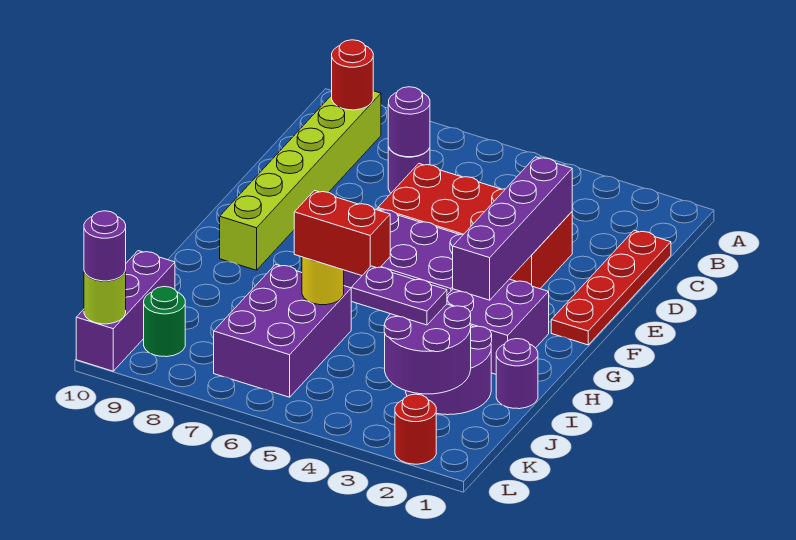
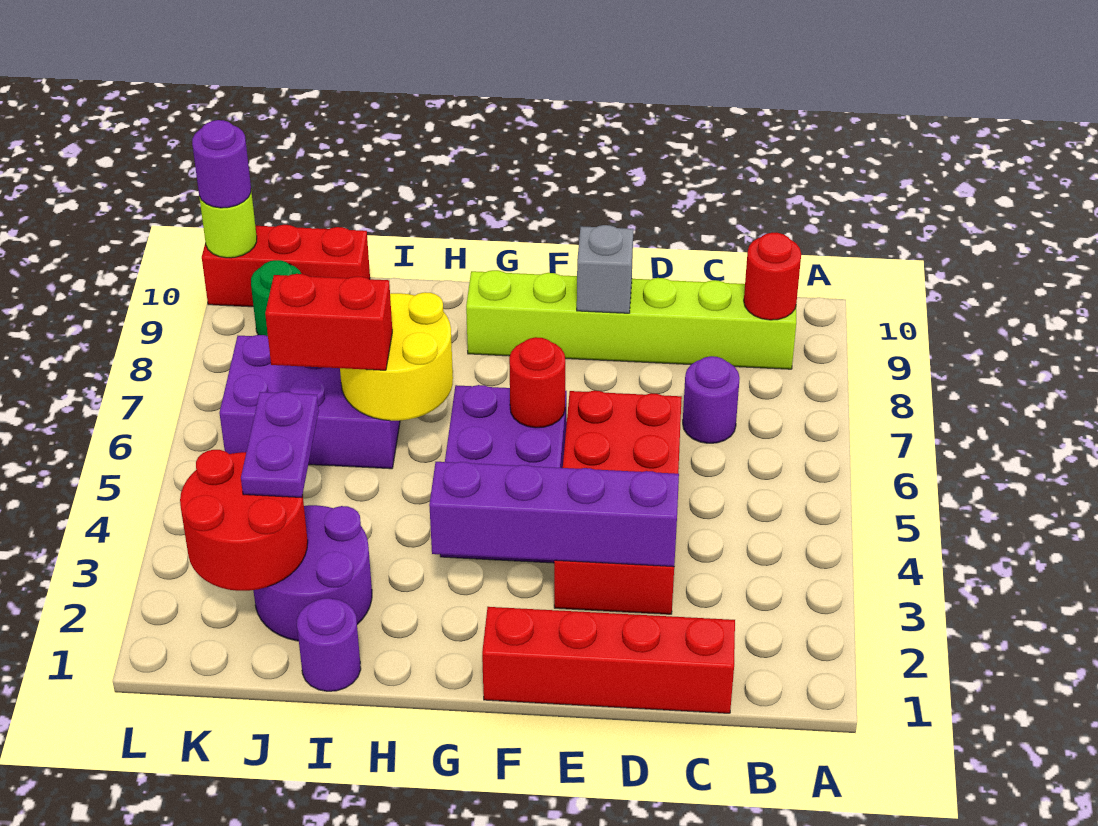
red plate C1:F1 level 1 -> red brick C1:F1 level 1
purple round brick C7 level 2 -> none
none -> grey brick E9 level 2
purple brick G2:H3 level 1 -> none
red brick I5:I6 level 3 -> red brick I6:J6 level 3
yellow round brick I6 level 2 -> yellow round brick H6:I7 level 2
purple round brick J2:K3 level 2 -> red round brick J2:K3 level 2
purple brick J10:L10 level 1 -> red brick J10:L10 level 1
red round brick L2 level 1 -> red round brick F6 level 2

